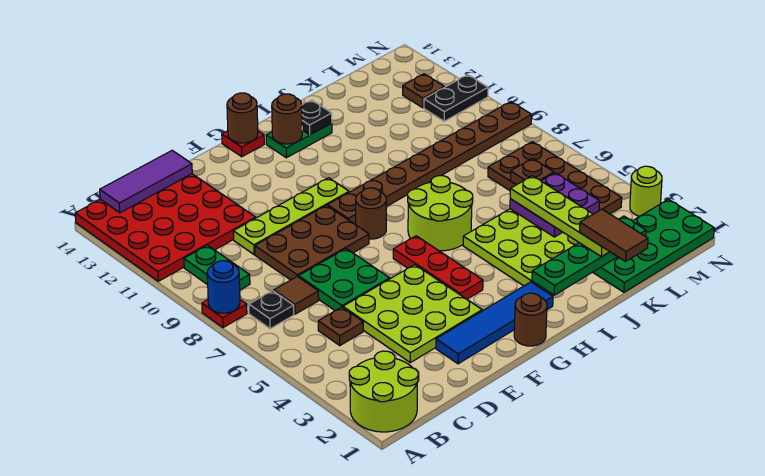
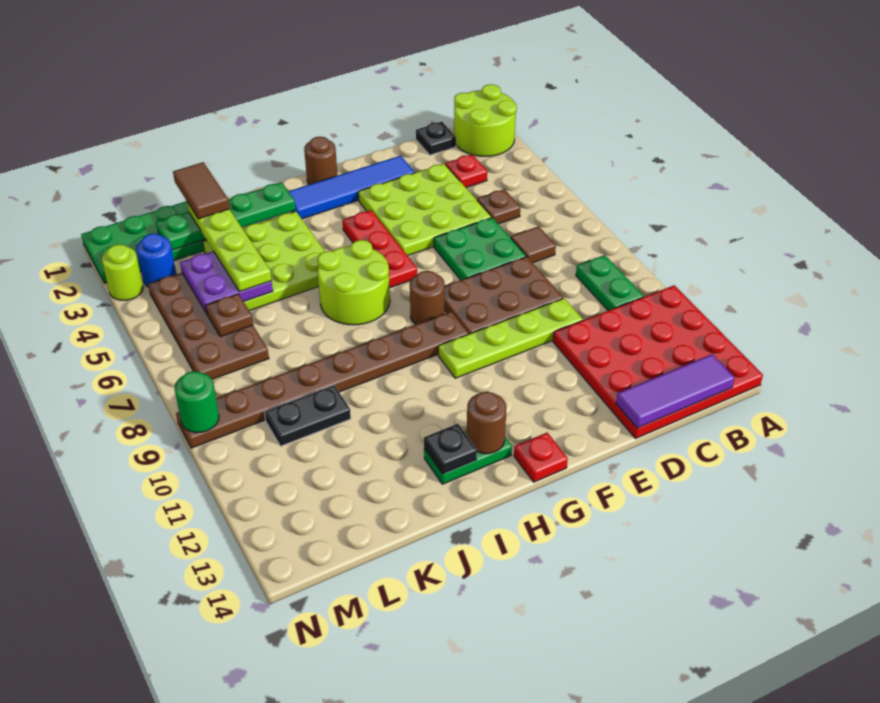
red plate A8 level 1 -> red plate C3 level 1
blue round brick A8 level 2 -> blue round brick M3 level 1
black plate B7 level 1 -> black plate C1 level 1
brown round brick G14 level 2 -> none
black plate M11:N11 level 1 -> black plate K10:L10 level 1
brown plate M12 level 1 -> none
none -> green round brick N9 level 2

